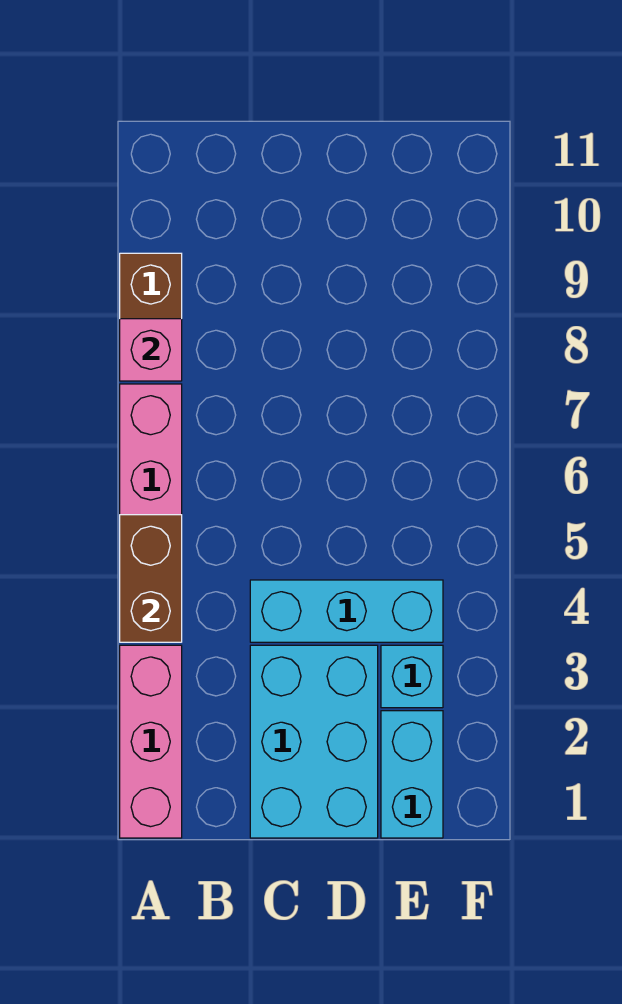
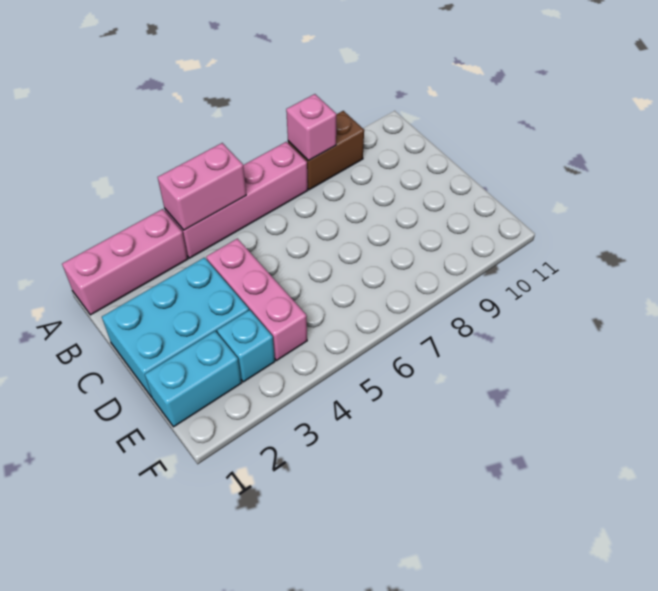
brown brick A4:A5 level 2 -> pink brick A4:A5 level 2
cyan brick C4:E4 level 1 -> pink brick C4:E4 level 1

